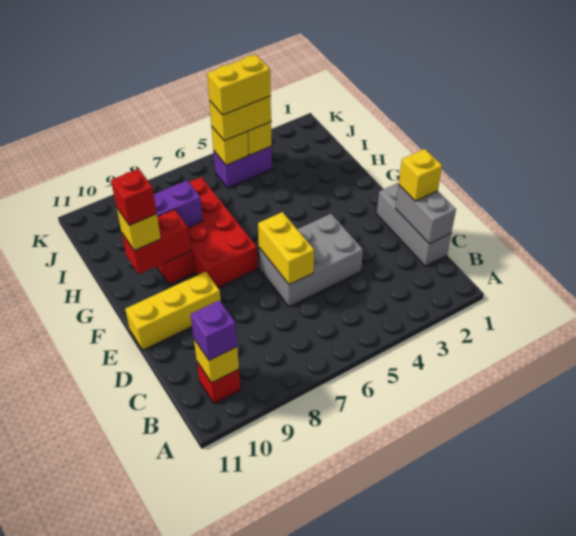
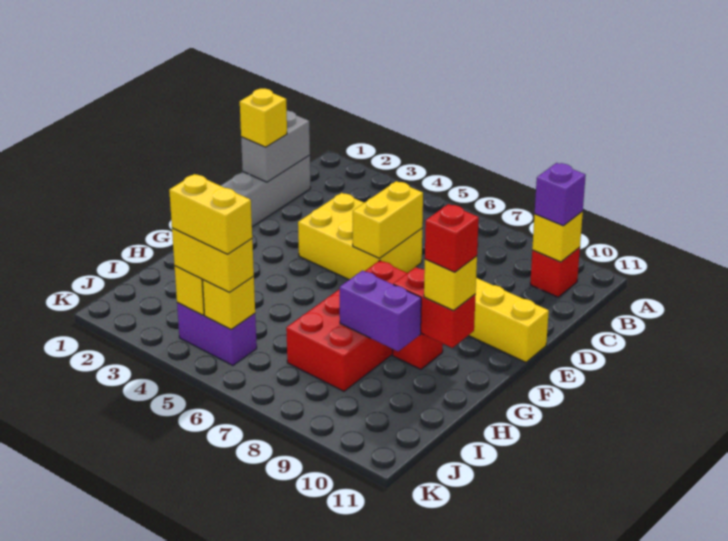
grey brick D4:E6 level 1 -> yellow brick D4:E6 level 1

